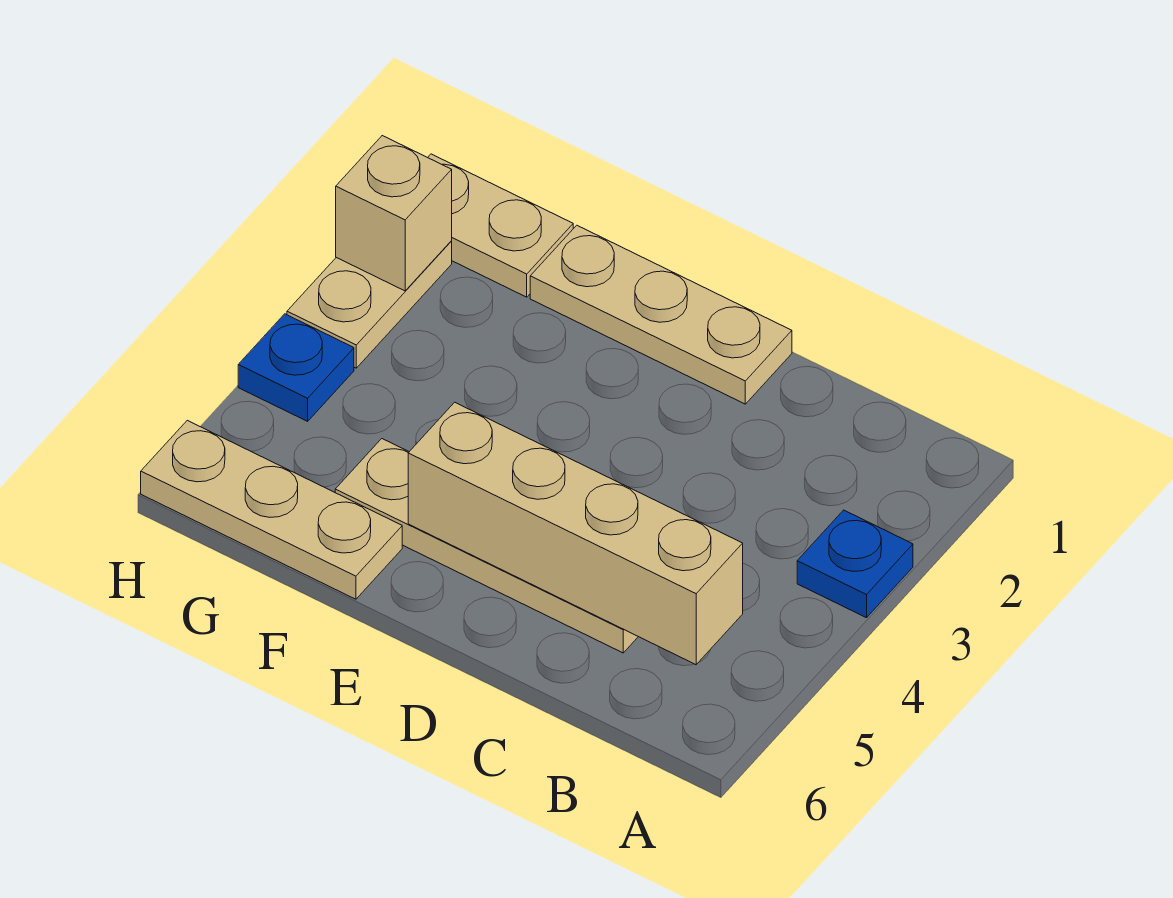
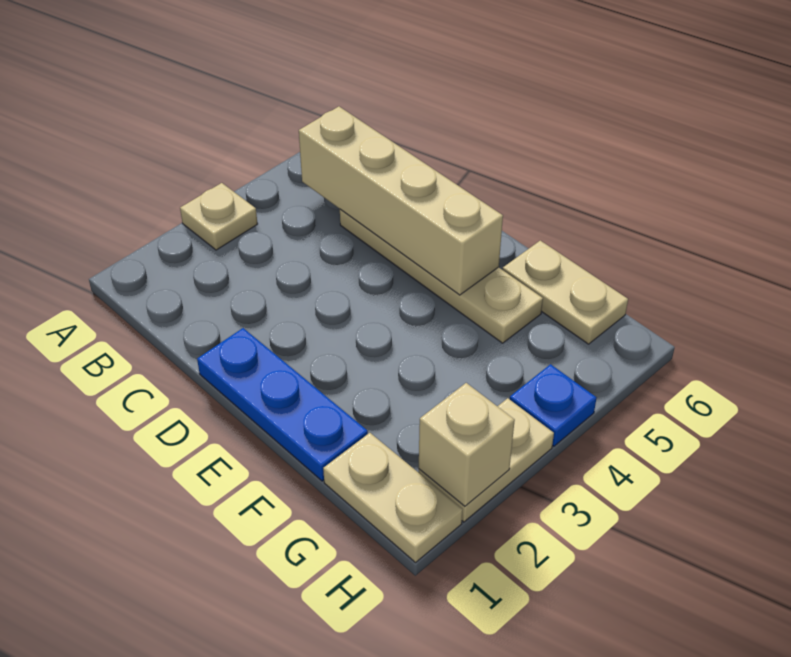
blue plate A3 level 1 -> tan plate A3 level 1
tan plate D1:F1 level 1 -> blue plate D1:F1 level 1
tan plate F6:H6 level 1 -> tan plate F6:G6 level 1

